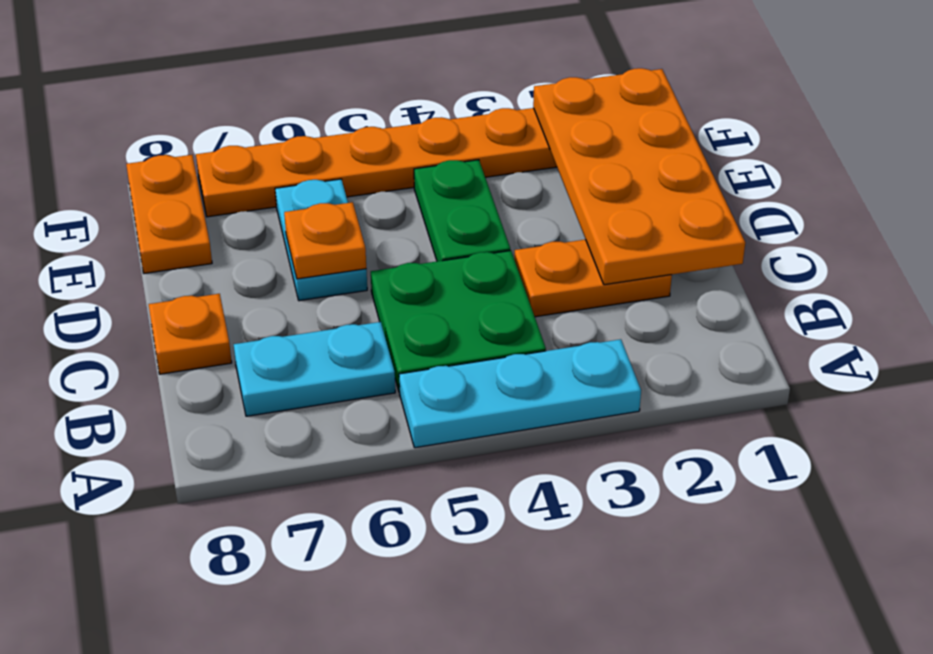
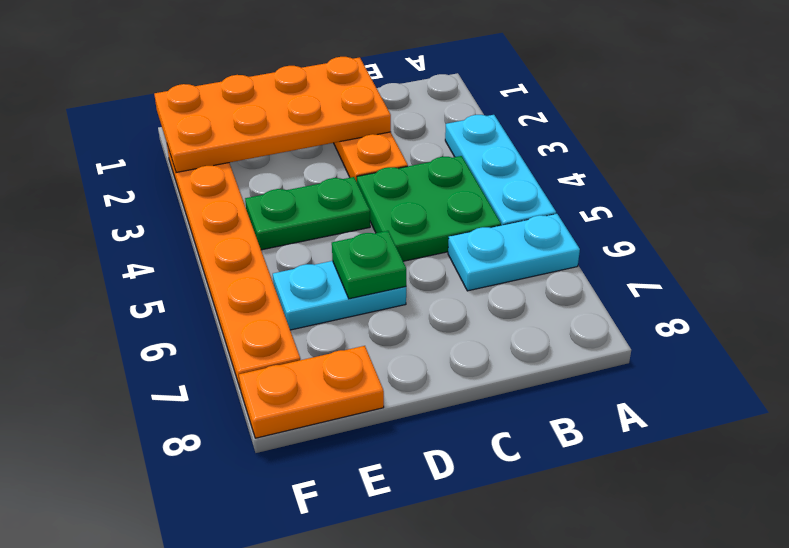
cyan plate B6:B7 level 1 -> cyan plate A6:B6 level 1
orange plate C8 level 1 -> none
orange plate D6 level 2 -> green plate D6 level 2

